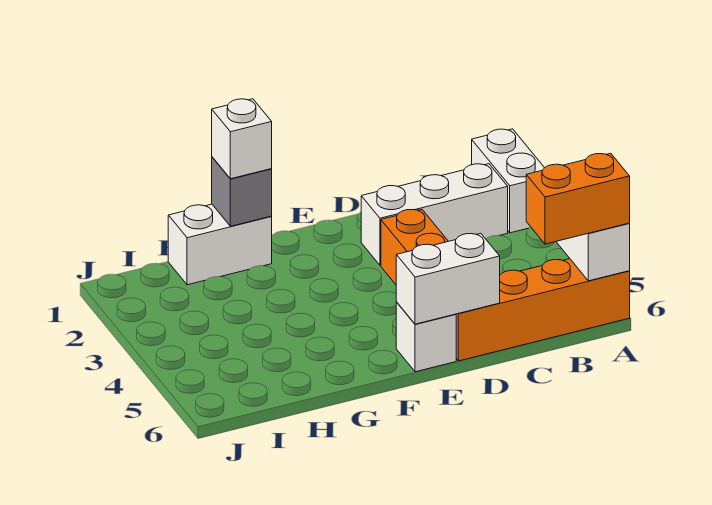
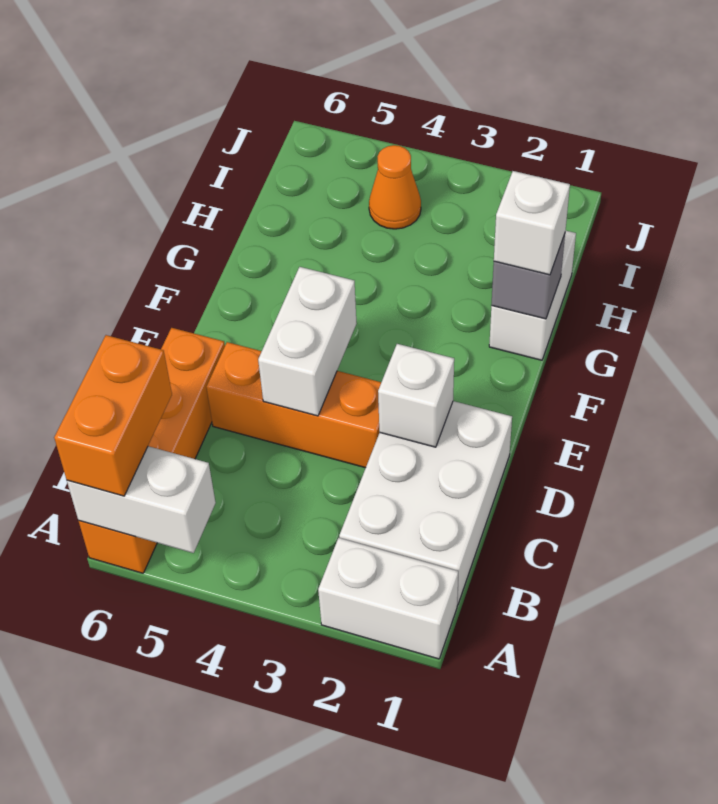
white brick B2:D2 level 1 -> white brick B1:D2 level 1
white brick D6:E6 level 2 -> white brick D4:E4 level 2
white brick E6 level 1 -> white brick D2 level 2
none -> orange cone I4 level 1

